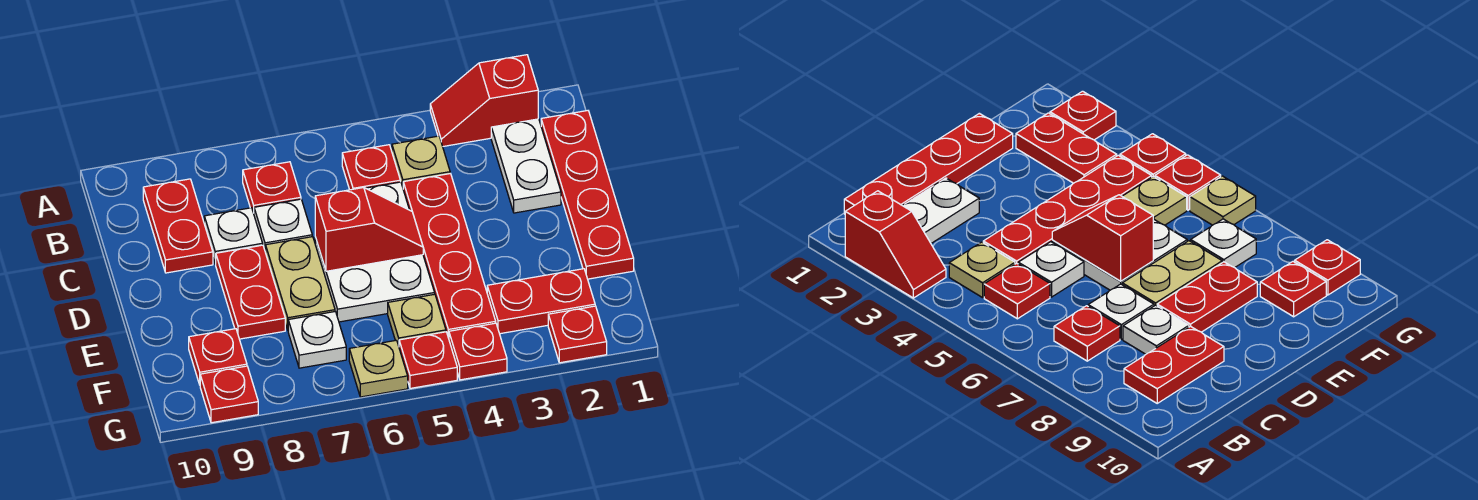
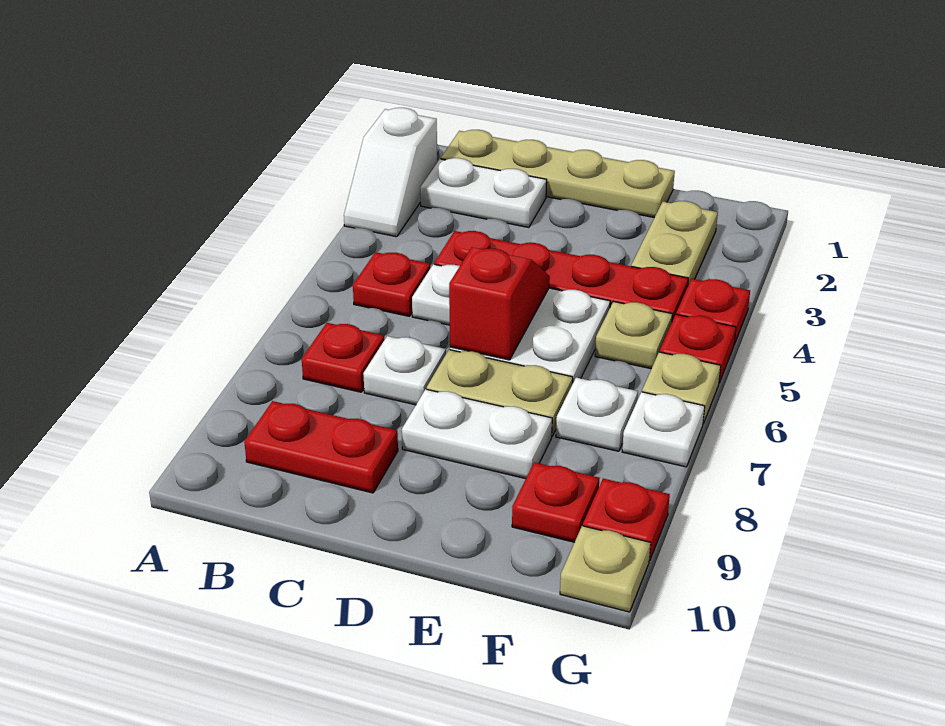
red slope A2:A3 level 1 top 2 -> white slope A2:A3 level 1 top 2
red plate B1:E1 level 1 -> tan plate B1:E1 level 1
tan plate B4 level 1 -> tan plate G10 level 1
white plate C8 level 1 -> white plate G7 level 1
red plate D8:E8 level 1 -> white plate D8:E8 level 1
red plate F2:F3 level 1 -> tan plate F2:F3 level 1
red plate G2 level 1 -> none

